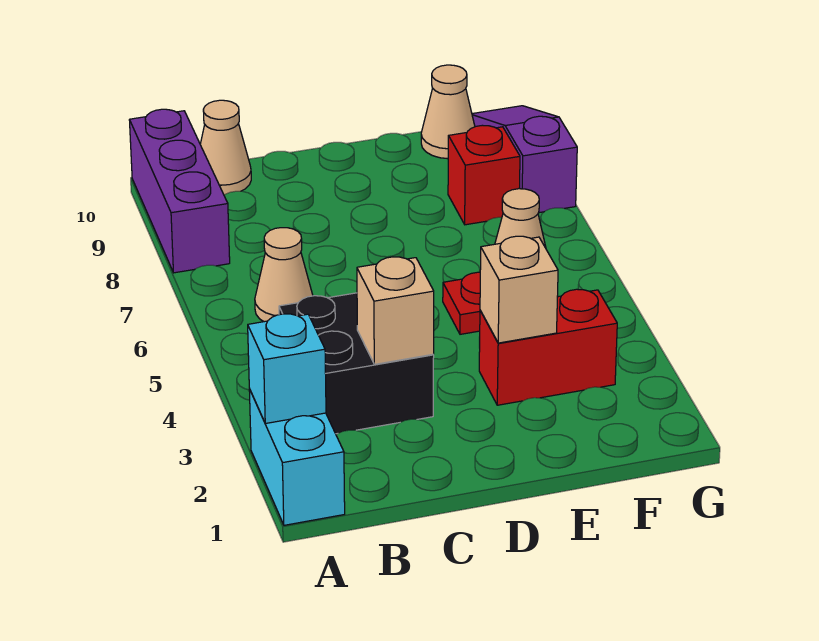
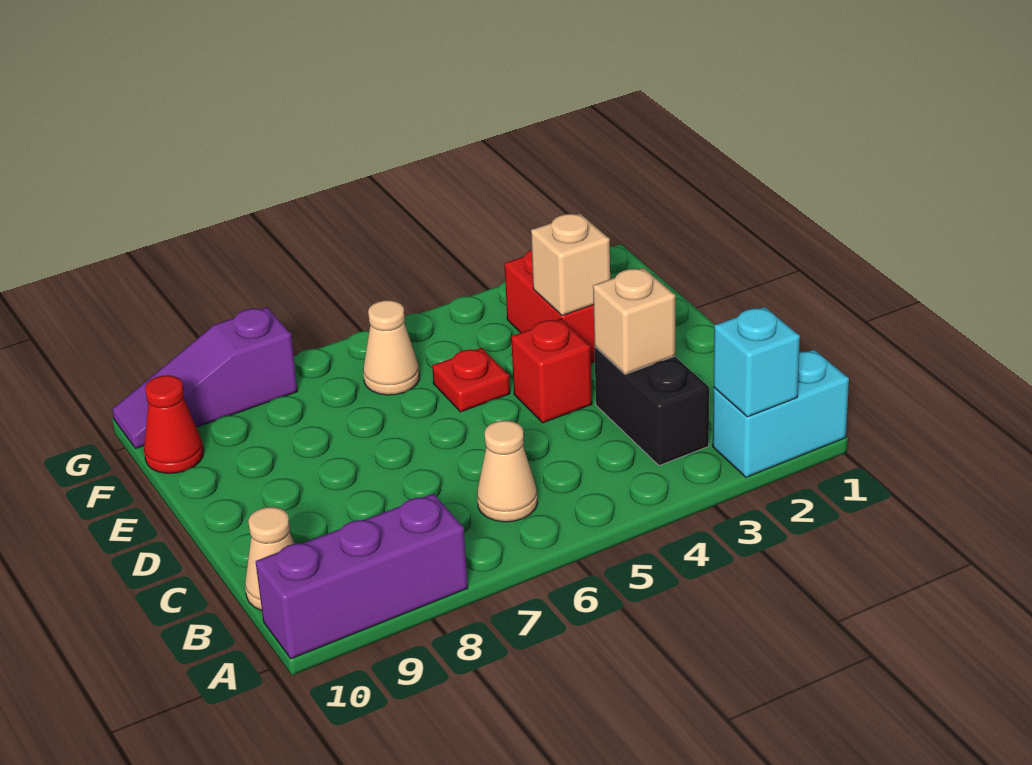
black brick B3:C4 level 1 -> black brick B3:C3 level 1
red brick F8 level 1 -> red brick D4 level 1
tan cone F10 level 1 -> red cone F10 level 1

